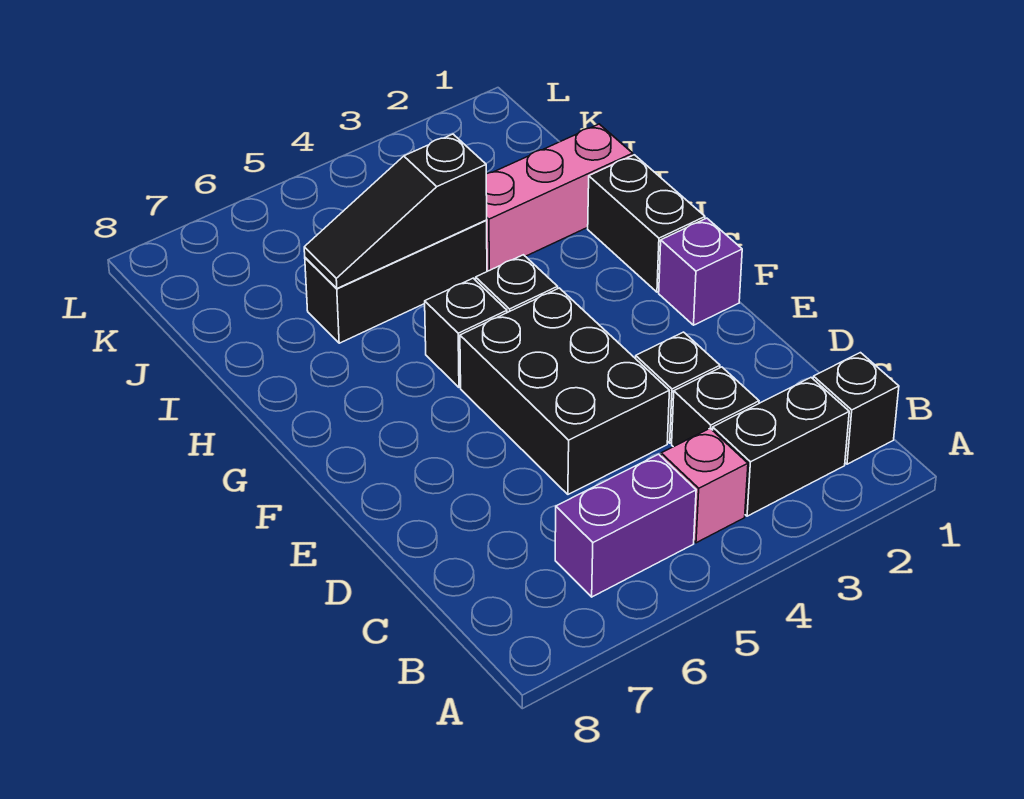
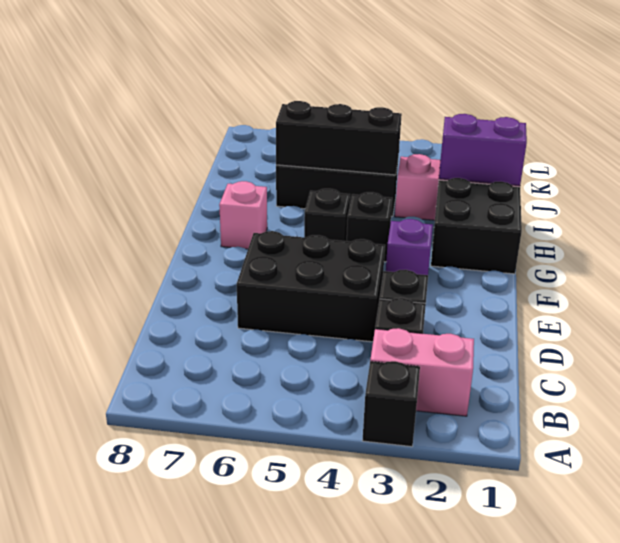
black brick B1 level 1 -> black brick A3 level 1
black brick B2:B3 level 1 -> pink brick B2:B3 level 1
pink brick B4 level 1 -> pink brick G7 level 1
purple brick B5:B6 level 1 -> purple brick I1:I2 level 2
black brick D4:F5 level 1 -> black brick D4:E6 level 1
purple brick F1 level 1 -> purple brick F3 level 1
black brick G1:H1 level 1 -> black brick G1:H2 level 1
black slope I4:I6 level 2 top 4 -> black brick I4:I6 level 2

